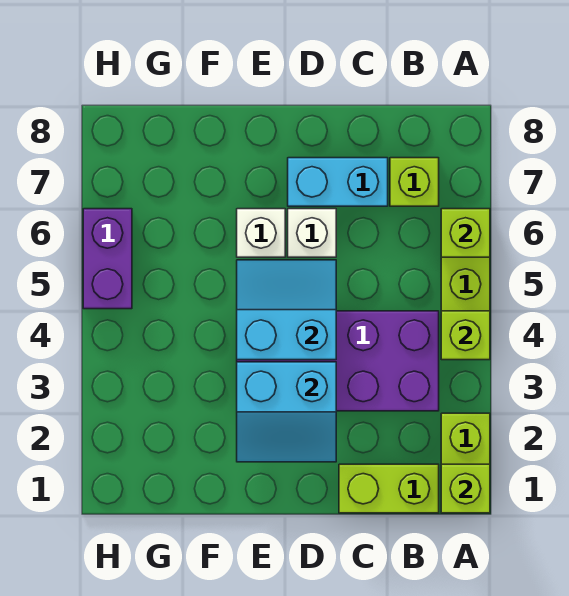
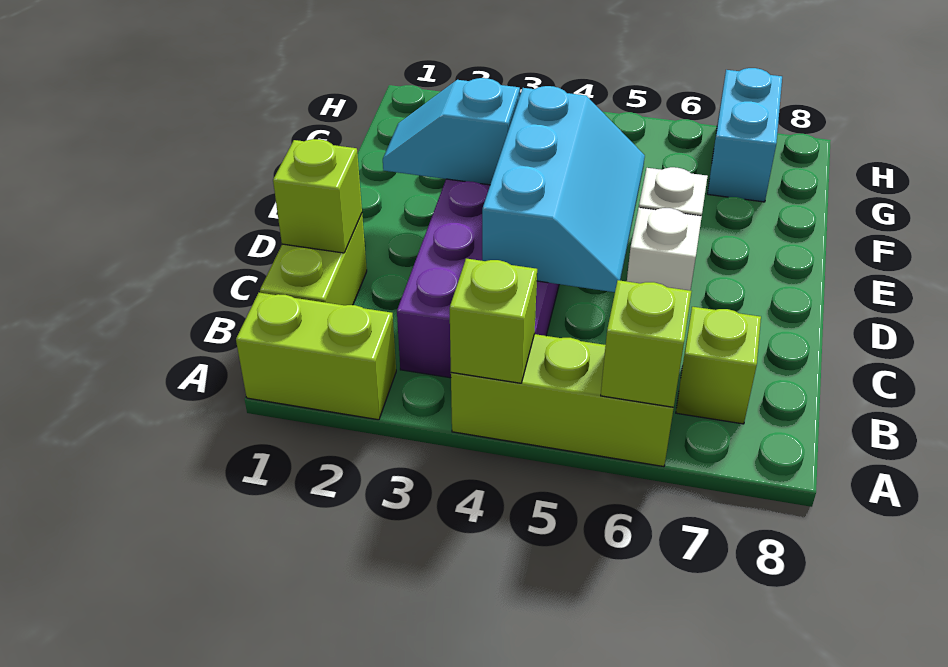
lime brick A1 level 2 -> lime brick C1 level 2
cyan brick C7:D7 level 1 -> cyan brick G7:H7 level 1
cyan slope D2:E3 level 2 top 3 -> cyan slope E2:E3 level 2 top 3
cyan slope D4:E5 level 2 top 4 -> cyan slope C4:E5 level 2 top 4
purple brick H5:H6 level 1 -> none

